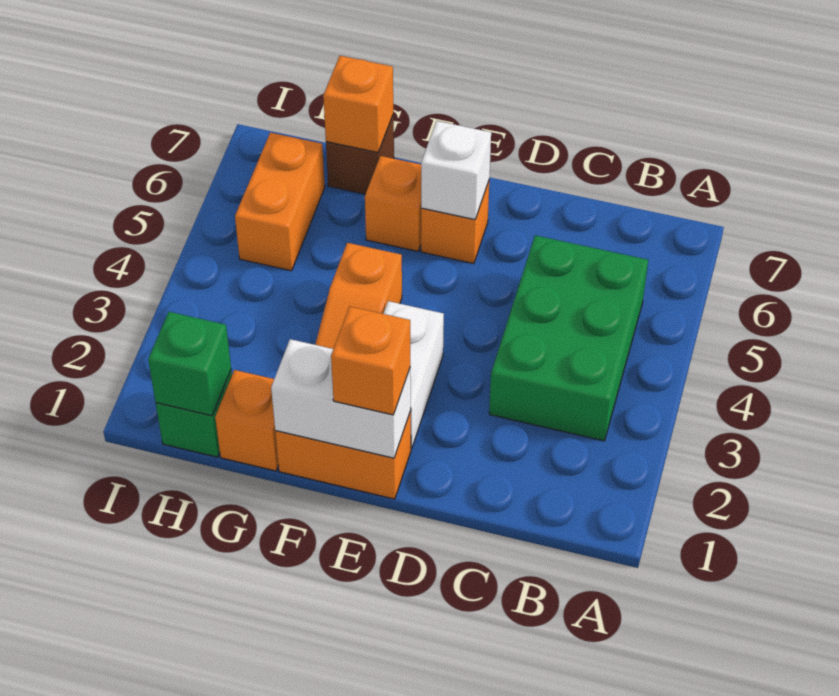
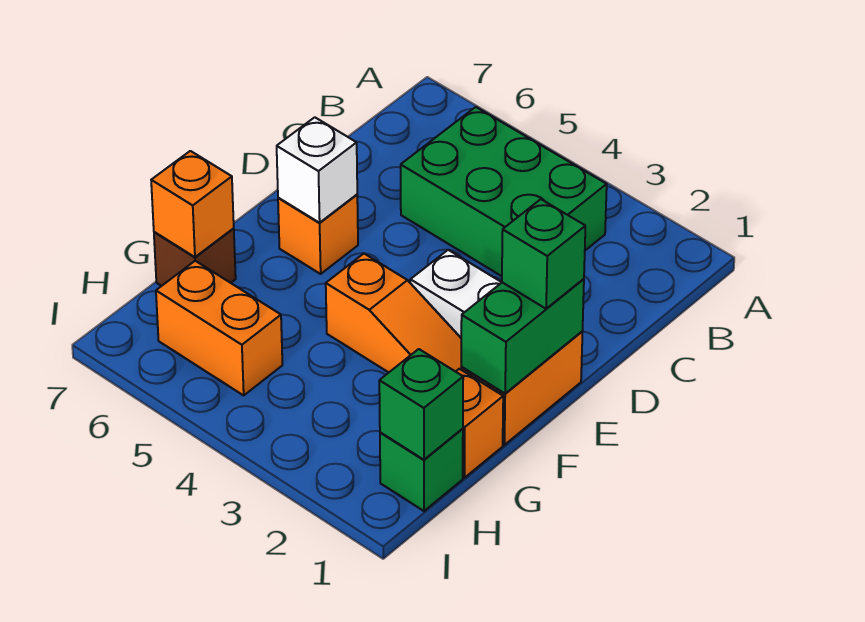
white brick E1:F1 level 2 -> green brick E1:F1 level 2
orange brick E1 level 3 -> green brick E1 level 3
orange brick F6 level 1 -> none

